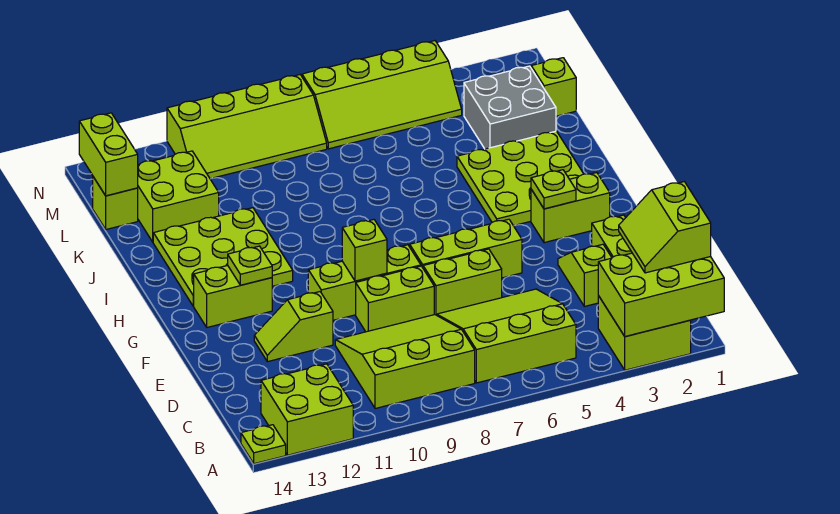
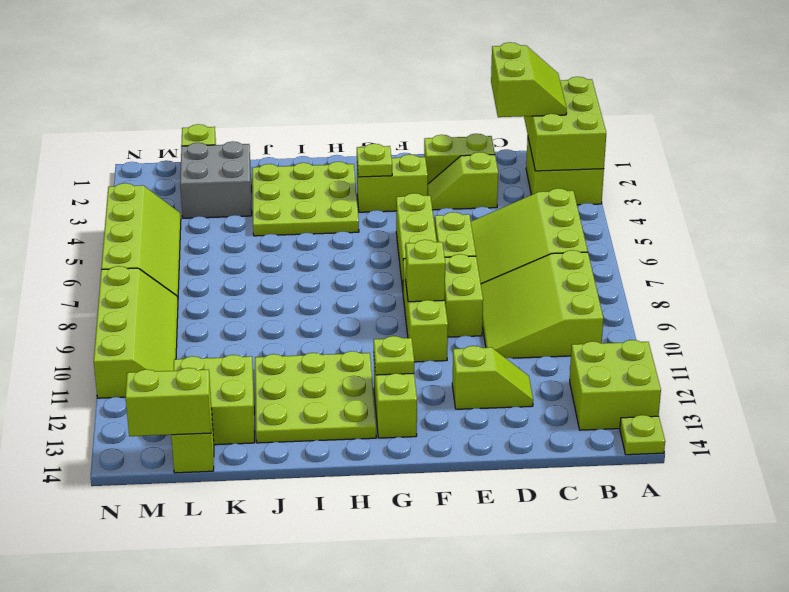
lime slope B1:C2 level 3 top 1 -> lime slope B1:C2 level 3 top C
lime slope E11:E12 level 1 top 11 -> lime slope D12:E12 level 1 top E
lime brick G2:G3 level 1 -> lime brick F3:G3 level 1

